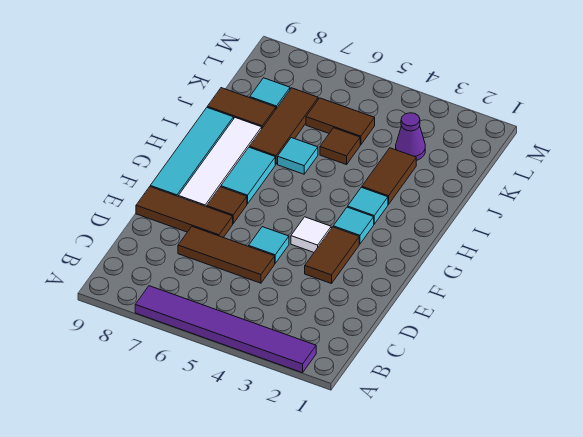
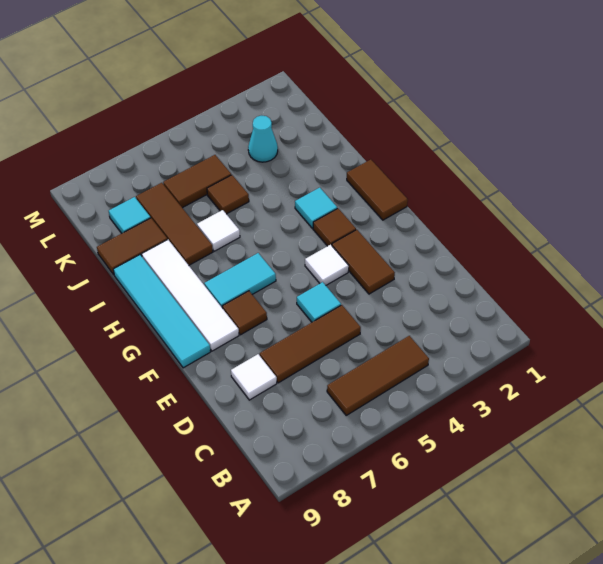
purple tile A2:A7 level 1 -> none
none -> white tile D8 level 1
brown tile E7:E9 level 1 -> brown tile B4:B6 level 1
cyan tile G3 level 1 -> brown tile G3 level 1
cyan tile G7:H7 level 1 -> cyan tile G6:G7 level 1
brown tile I3:J3 level 1 -> brown tile G1:H1 level 1
cyan tile I6 level 1 -> white tile I6 level 1
purple cone K3 level 1 -> cyan cone K3 level 1

